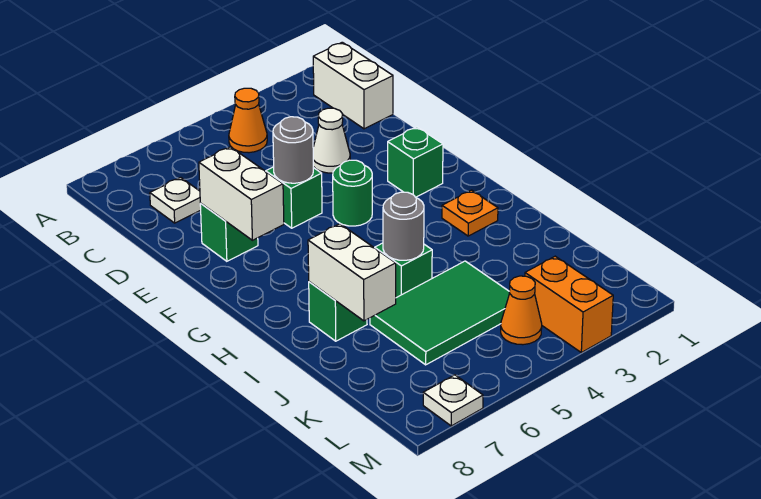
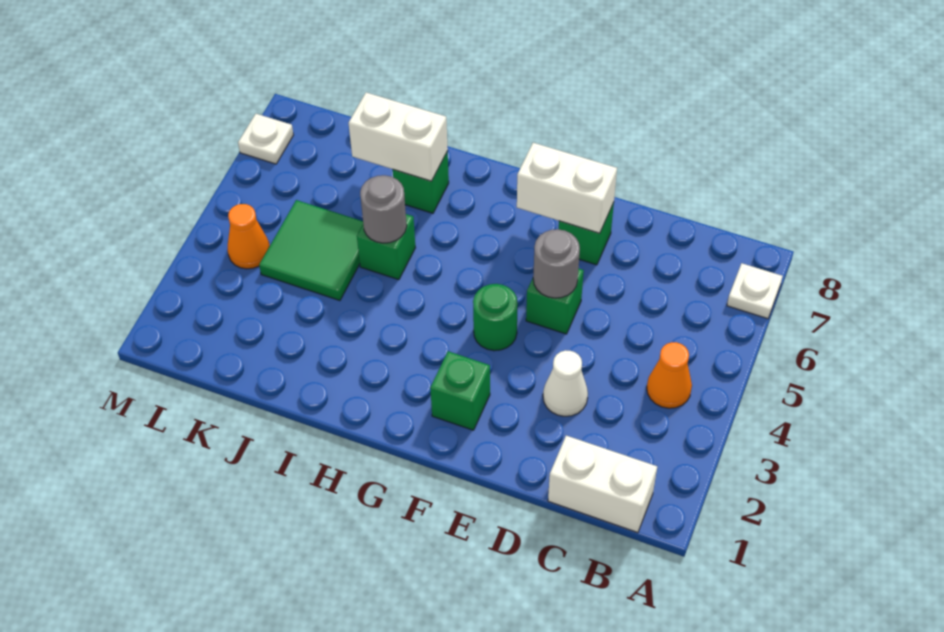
white plate C7 level 1 -> white plate A7 level 1
orange plate H2 level 1 -> none
green tile J4:K6 level 1 -> green tile J4:K5 level 1
orange brick L3:M3 level 1 -> none

